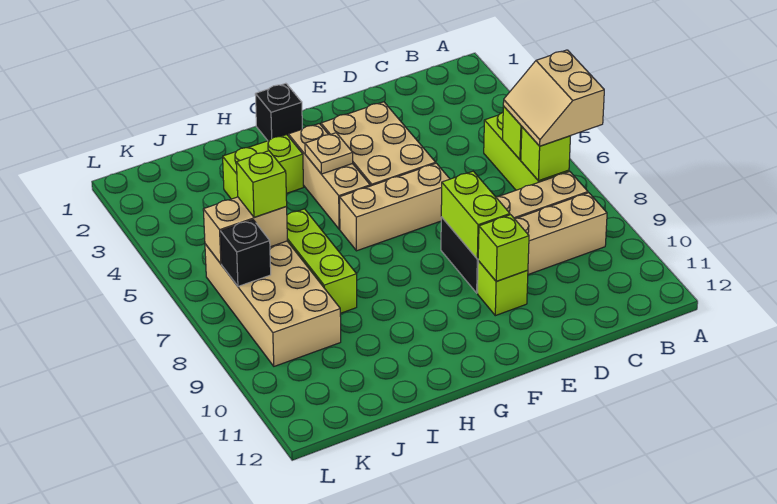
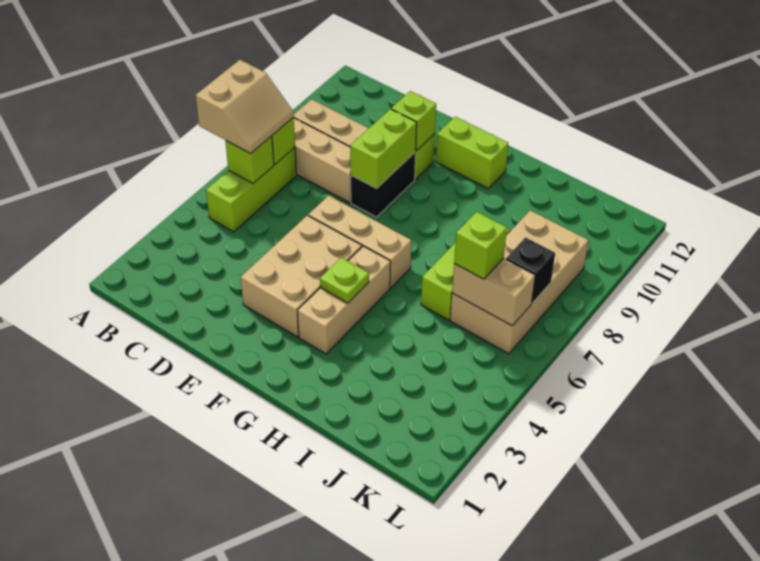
black brick G1 level 1 -> none
tan plate G4 level 2 -> lime plate G4 level 2
lime brick H3:I3 level 1 -> lime brick F11:G11 level 1

